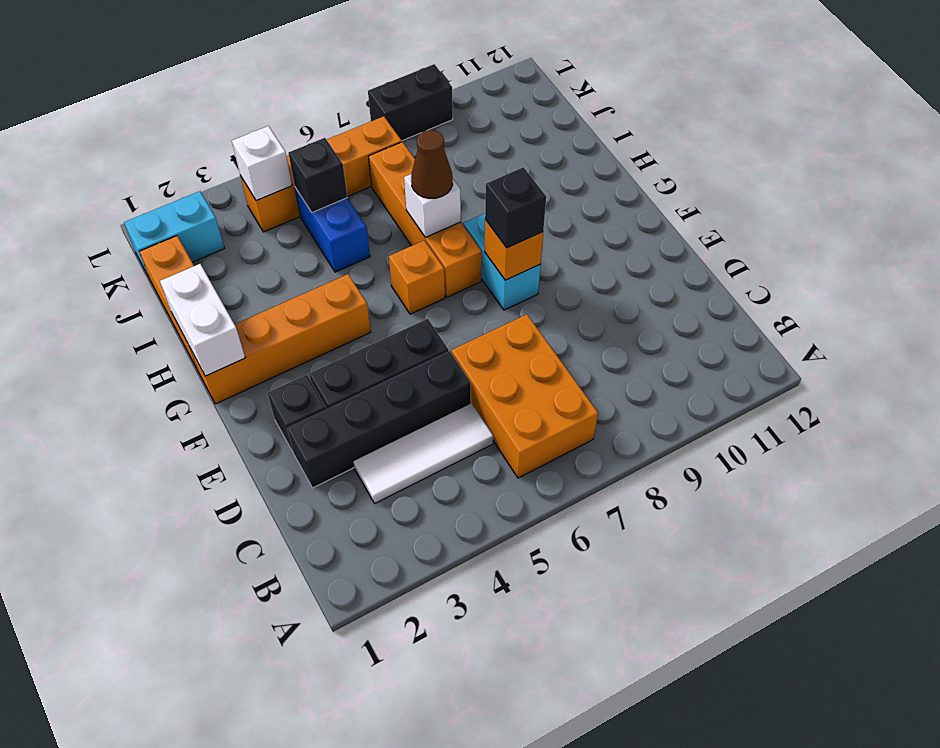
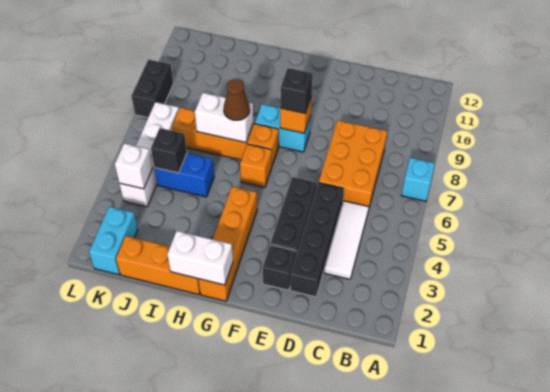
none -> cyan brick A7 level 1
orange brick B6:D7 level 1 -> orange brick C6:D8 level 1
white brick H7 level 2 -> white brick H7:I7 level 2
orange brick K4:K7 level 1 -> white brick K4:K7 level 1

